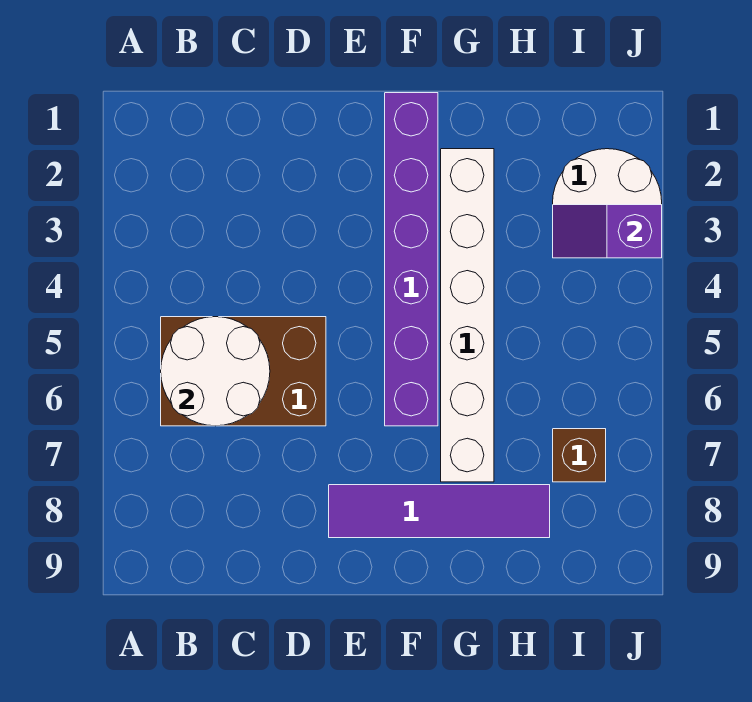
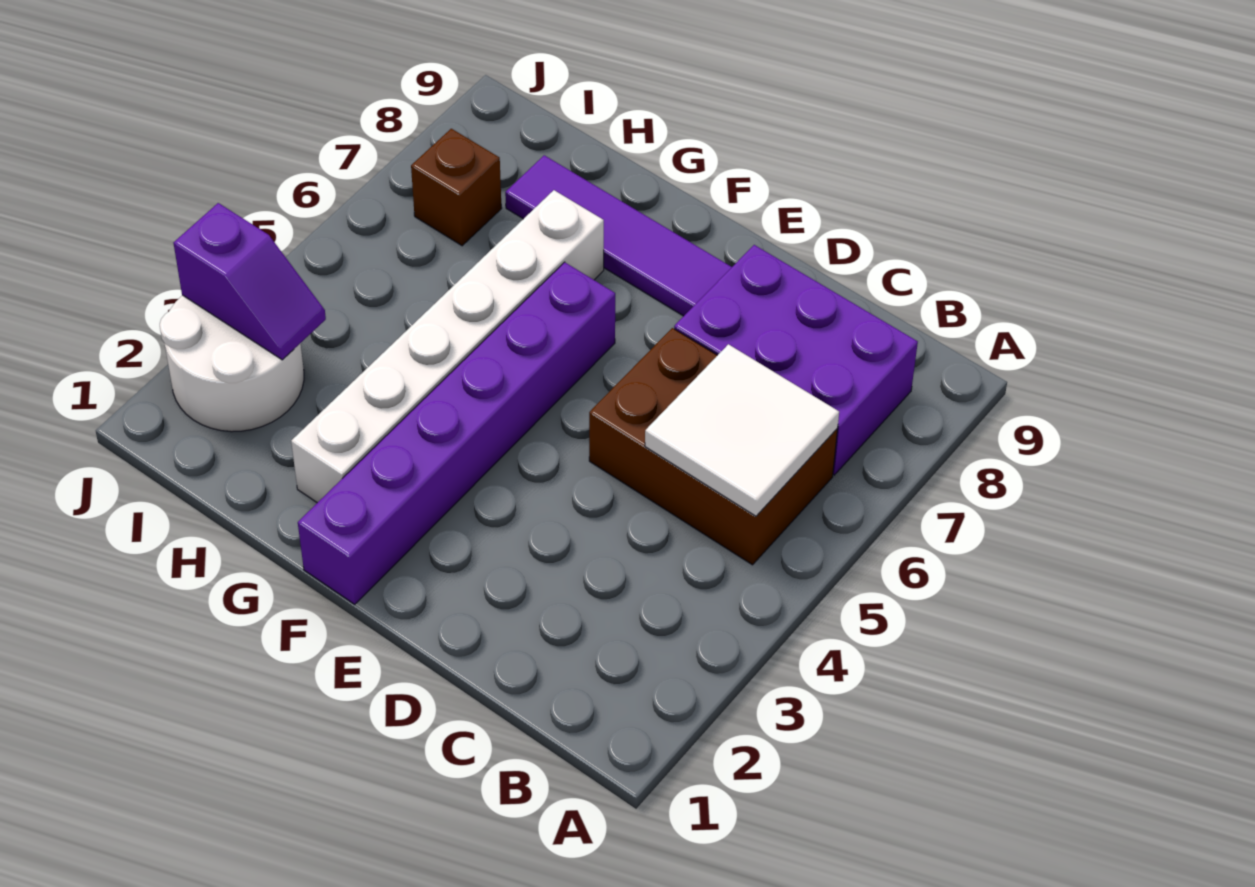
white round brick B5:C6 level 2 -> white tile B5:C6 level 2
none -> purple brick B7:D8 level 1

